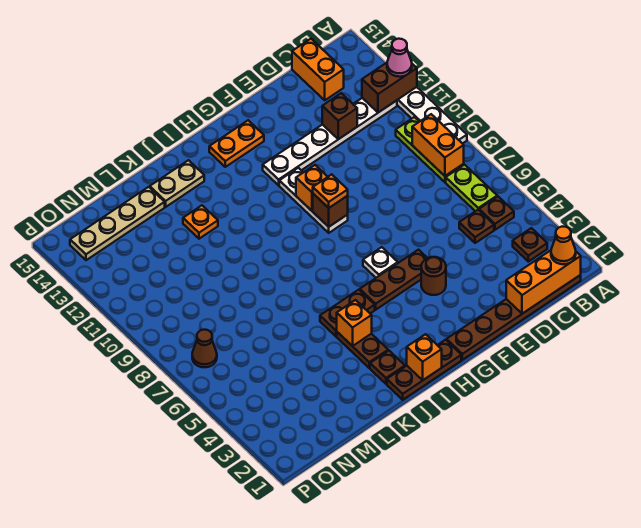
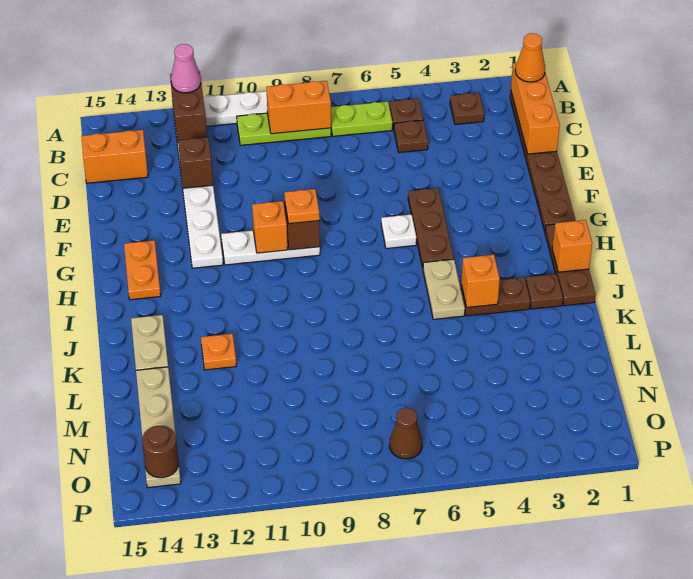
brown round brick F4 level 1 -> brown round brick O14 level 2
brown plate I5:J5 level 1 -> tan plate I5:J5 level 1

